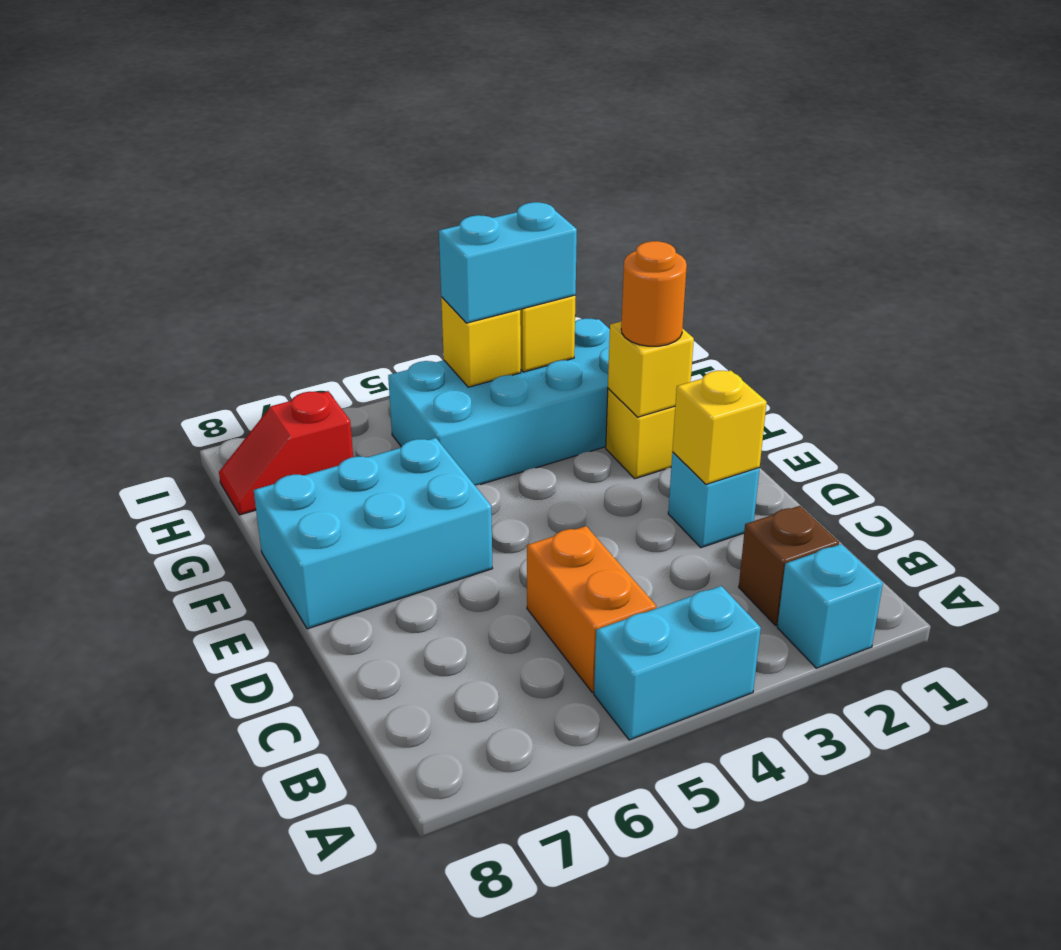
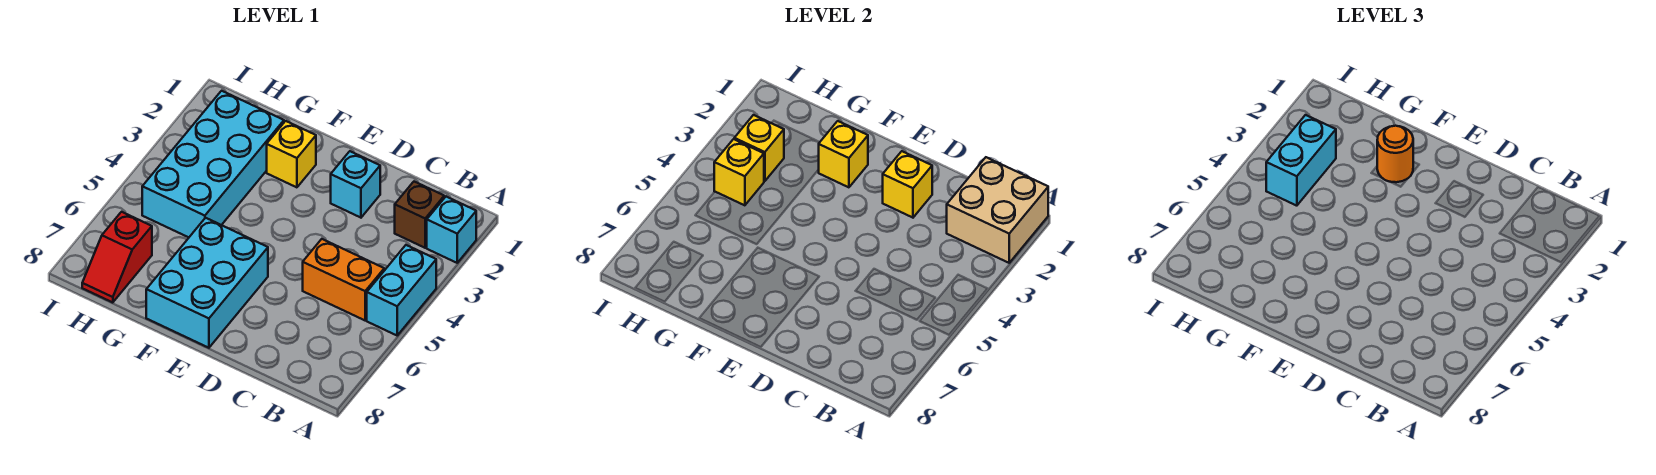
none -> tan brick A1:B2 level 2

